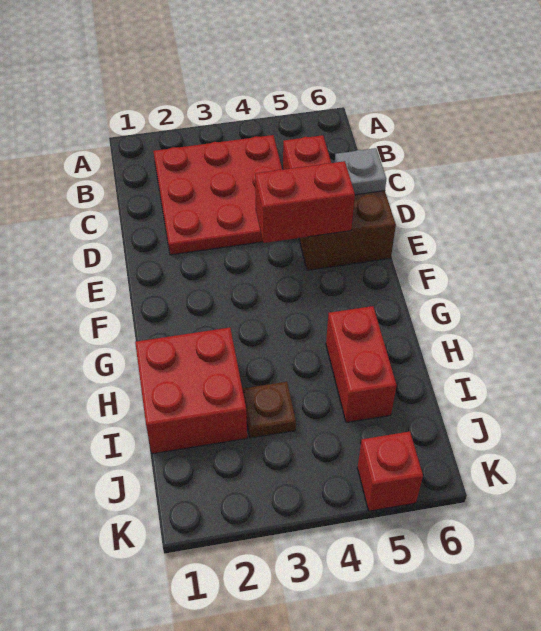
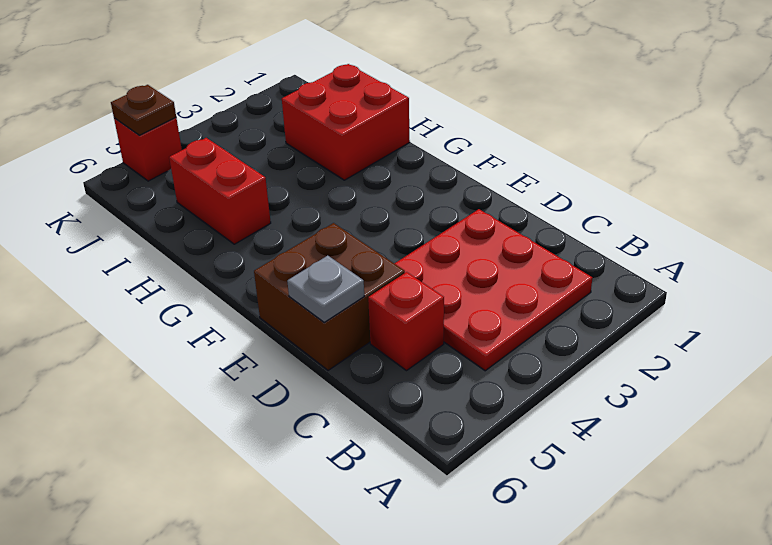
red brick E4:E5 level 2 -> none
brown plate I3 level 1 -> brown plate K5 level 2

